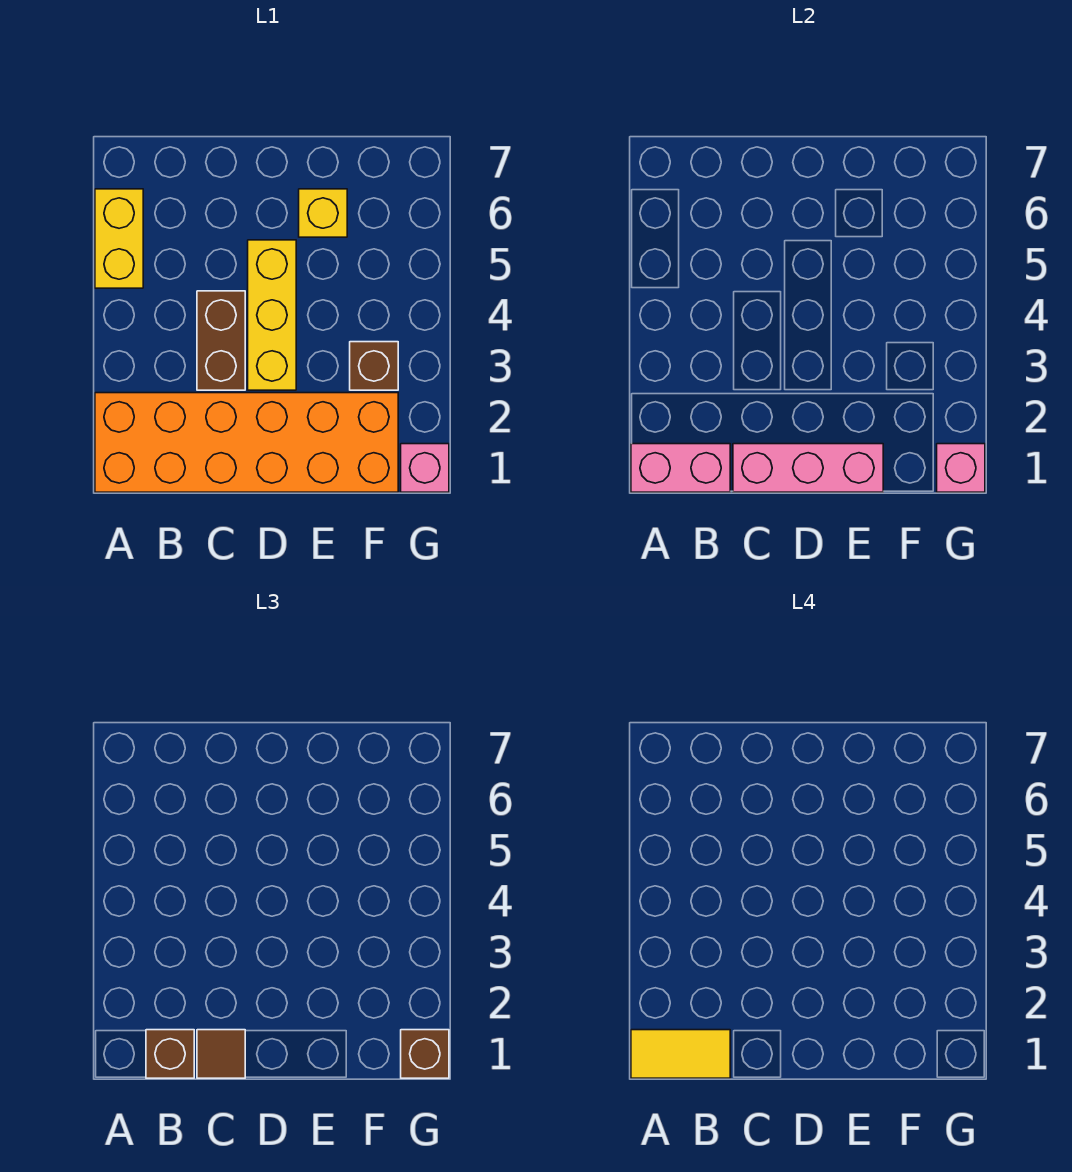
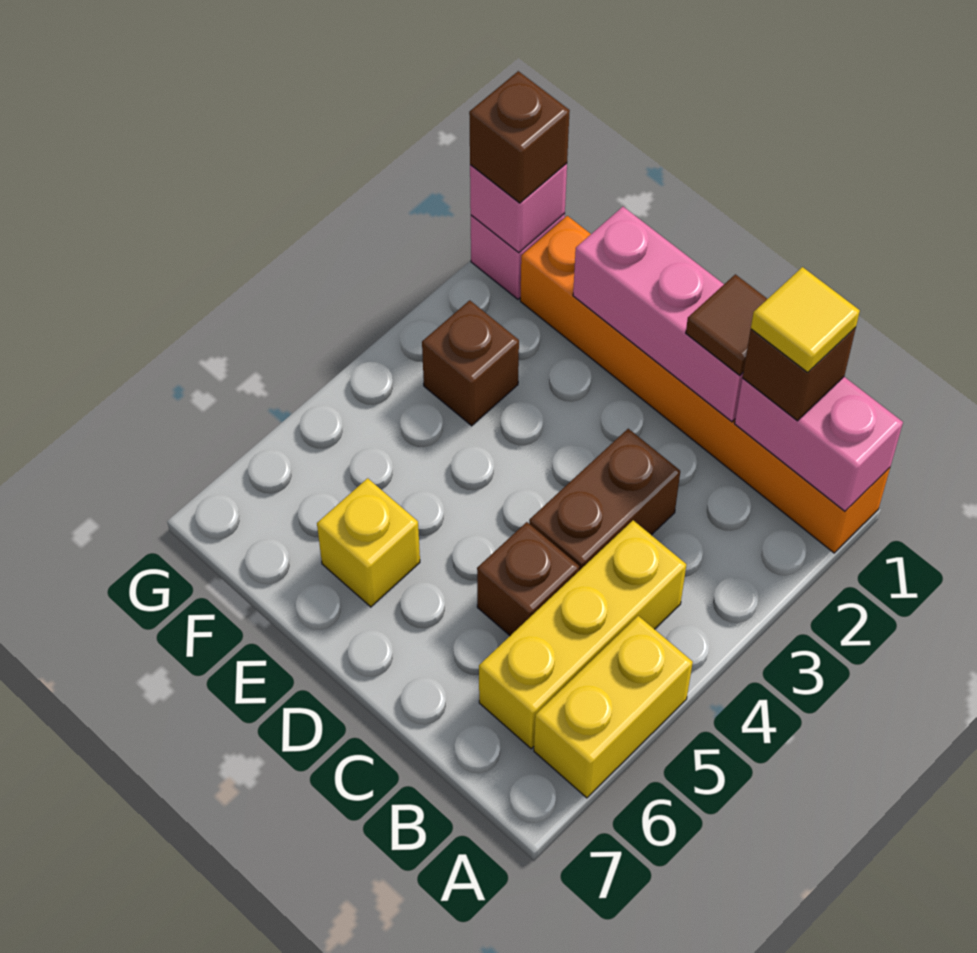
orange brick A1:F2 level 1 -> orange brick A1:F1 level 1
yellow tile A1:B1 level 4 -> yellow tile B1 level 4
none -> brown brick C5 level 1
yellow brick D3:D5 level 1 -> yellow brick B4:B6 level 1

